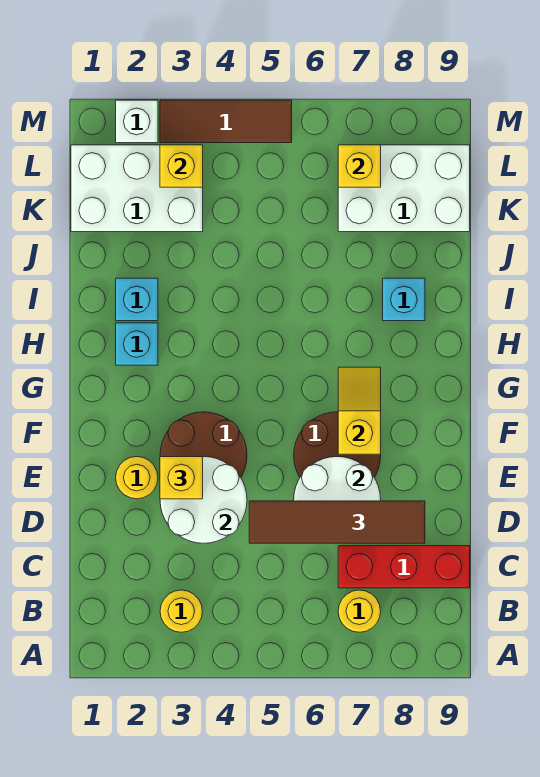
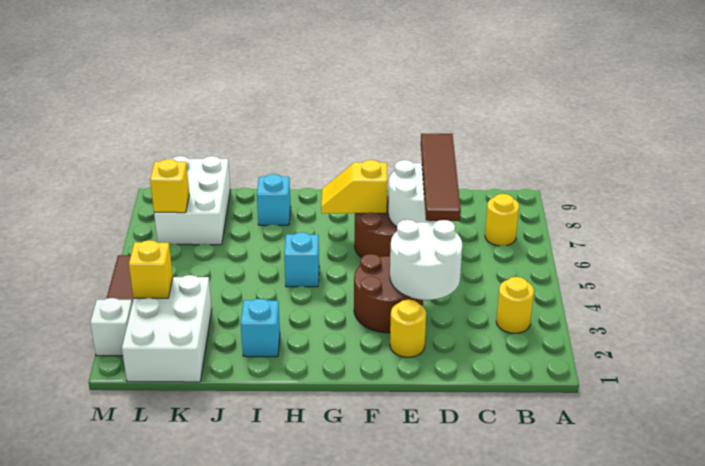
red brick C7:C9 level 1 -> none
yellow brick E3 level 3 -> none
cyan brick H2 level 1 -> cyan brick H5 level 1

